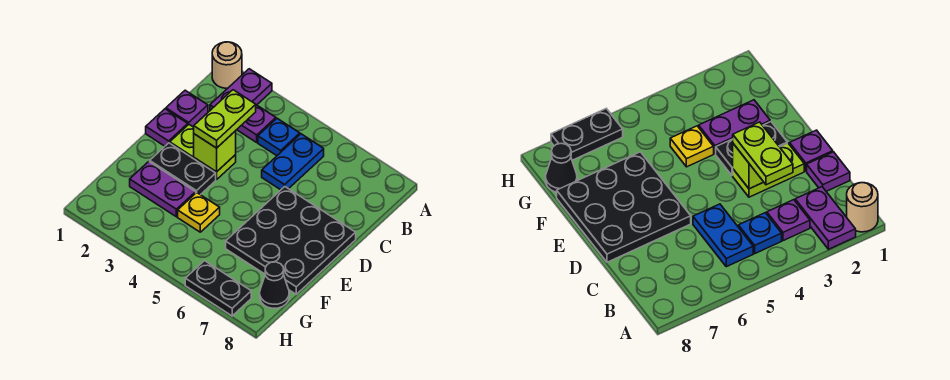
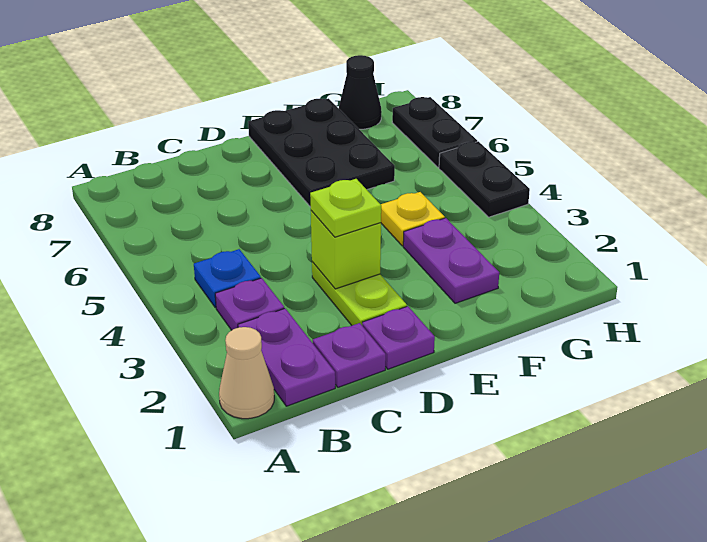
tan round brick A1 level 1 -> tan cone A1 level 1
purple plate A2:B2 level 1 -> purple plate B1:B2 level 1
blue plate B5:C5 level 1 -> none
lime plate C3:D3 level 3 -> lime plate D3 level 3
black plate D6:F8 level 1 -> black plate E6:F8 level 1
black plate E2:E3 level 1 -> black plate H4:H5 level 1

